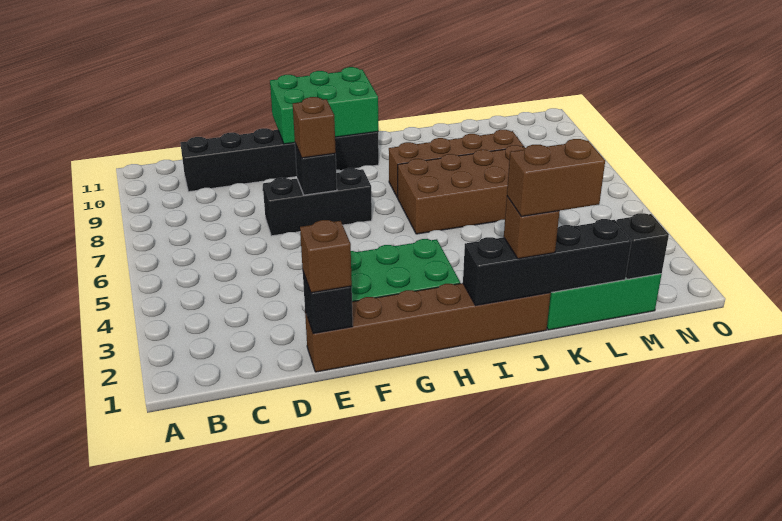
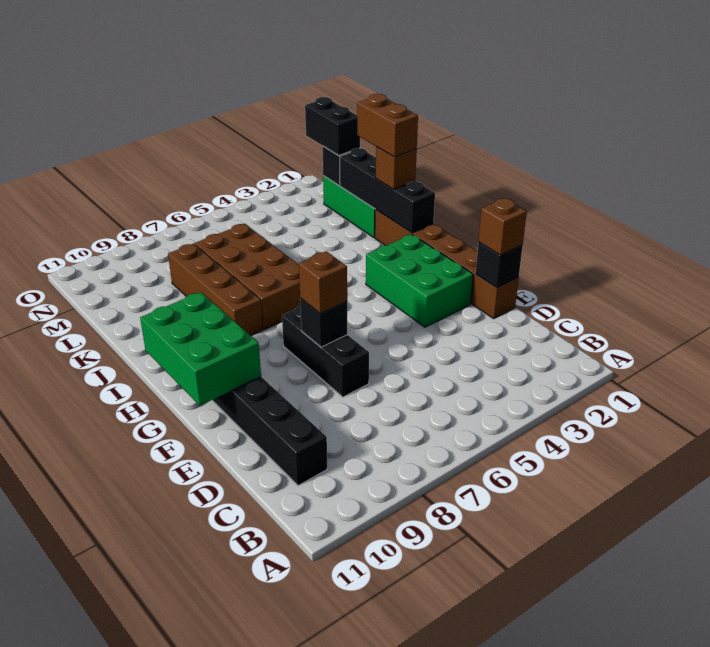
none -> black brick M1:N1 level 3

